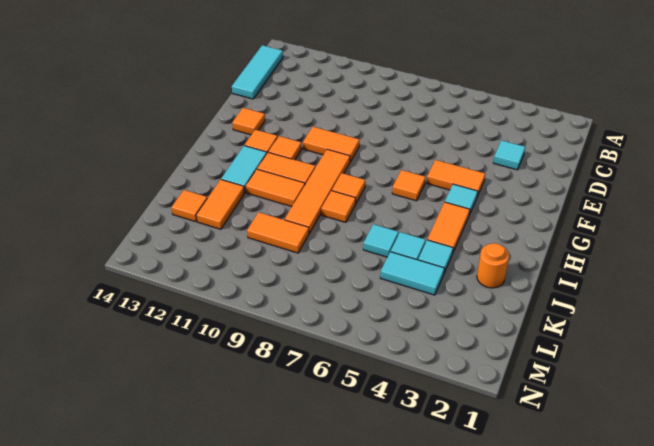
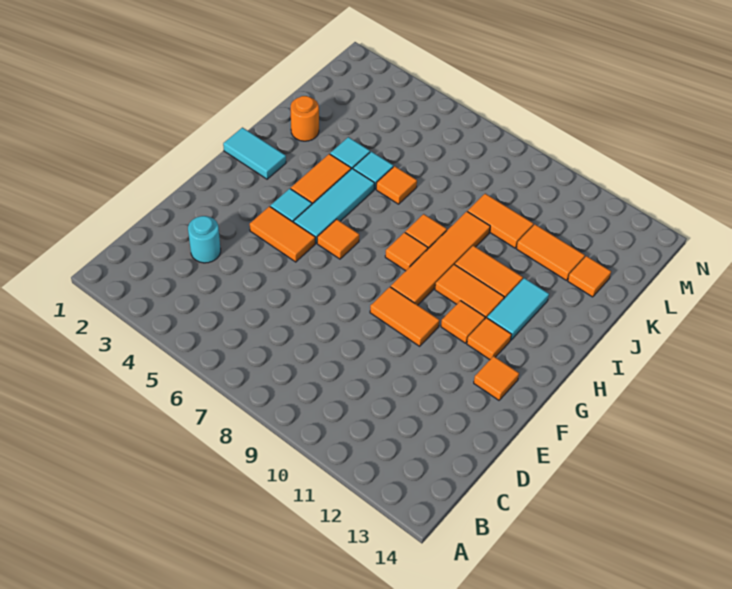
cyan tile B14:D14 level 1 -> cyan tile G5:I5 level 1
cyan tile D3 level 1 -> cyan round brick D3 level 1
cyan tile J6 level 1 -> orange tile J6 level 1
orange tile J12:K12 level 1 -> orange tile K11:K12 level 1
cyan tile K4:K5 level 1 -> cyan tile H1:H2 level 1

